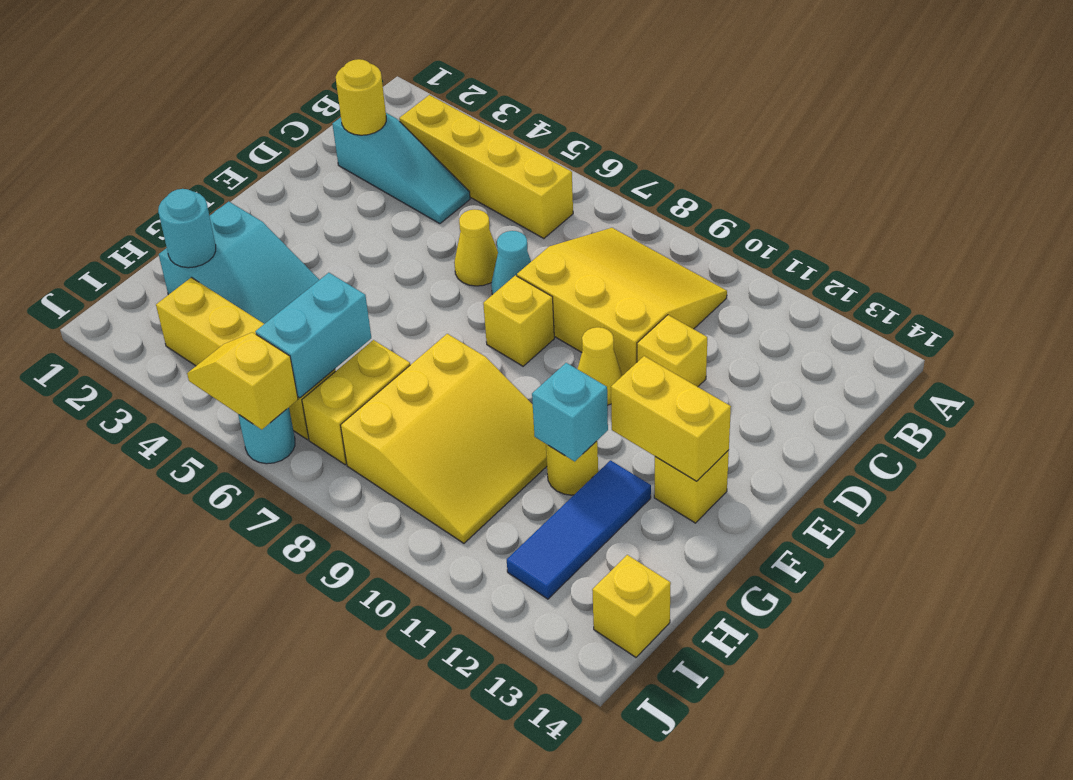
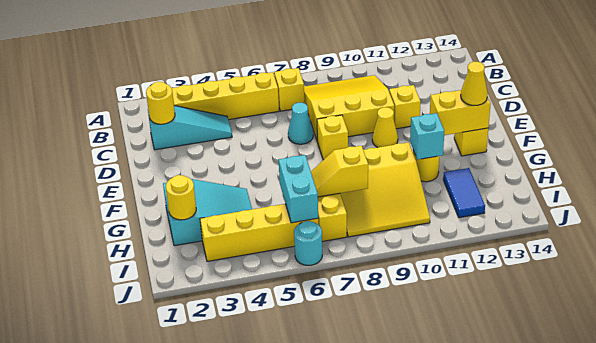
yellow cone D6 level 1 -> yellow cone F13 level 3
yellow slope G8:I10 level 1 top 8 -> yellow slope G8:I10 level 1 top G
blue tile G12:I12 level 1 -> blue tile H12:I12 level 1
cyan round brick H2 level 2 -> yellow round brick H2 level 2
yellow brick I14 level 1 -> yellow brick B7 level 1
yellow slope J5:J6 level 2 top 6 -> yellow slope H7:H8 level 2 top 8

